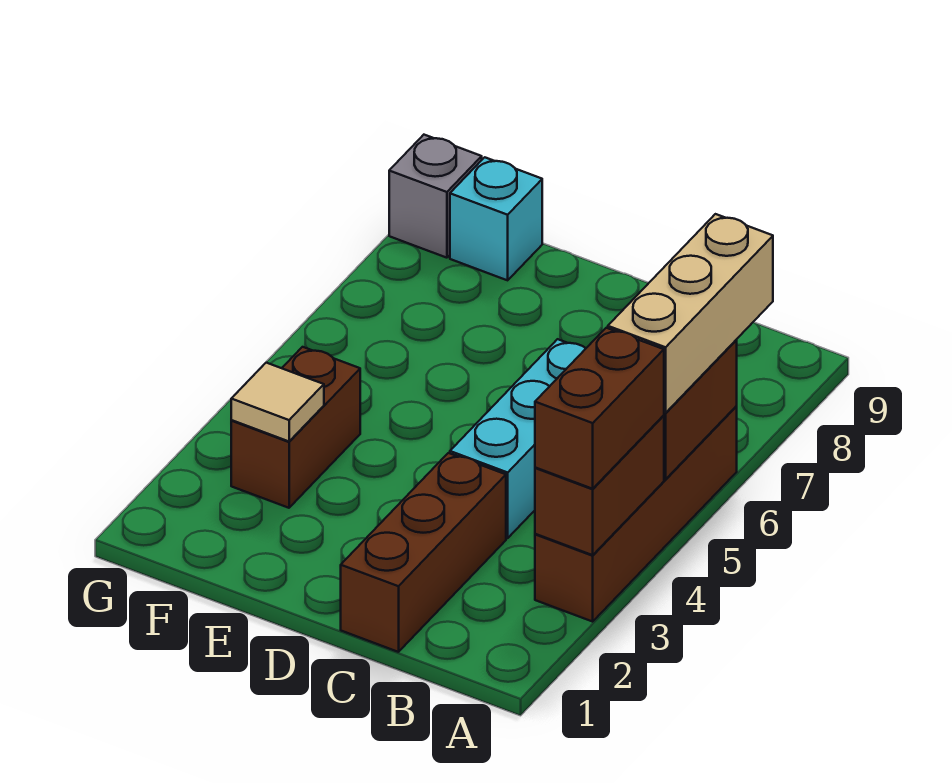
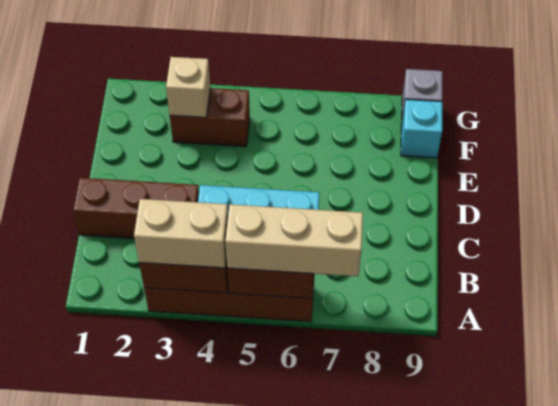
brown brick A3:A4 level 3 -> tan brick A3:A4 level 3
tan tile F3 level 2 -> tan brick F3 level 2

